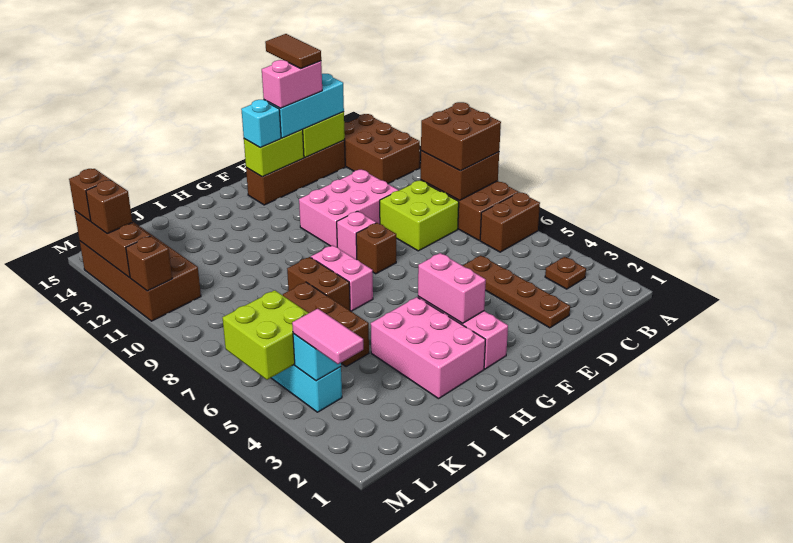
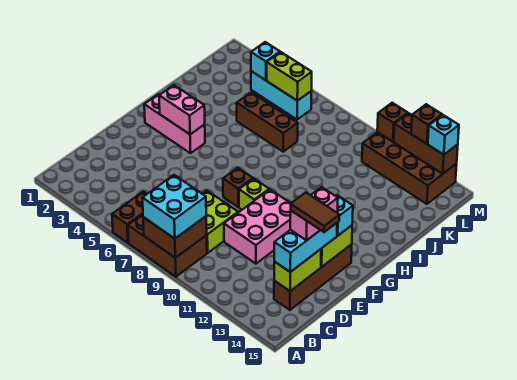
brown brick A8:B9 level 3 -> cyan brick A8:B9 level 3
brown brick A12:B14 level 1 -> none
brown plate B3 level 1 -> none
brown plate D2:D5 level 1 -> none
pink brick F9 level 1 -> lime brick F9 level 1
pink brick H2:I4 level 1 -> none
pink brick H7:H8 level 1 -> none
brown brick I7:I8 level 1 -> none
pink tile L3:L4 level 3 -> none
lime brick L5:M6 level 2 -> lime brick L5:L6 level 2
brown brick M14 level 3 -> cyan brick M14 level 3

